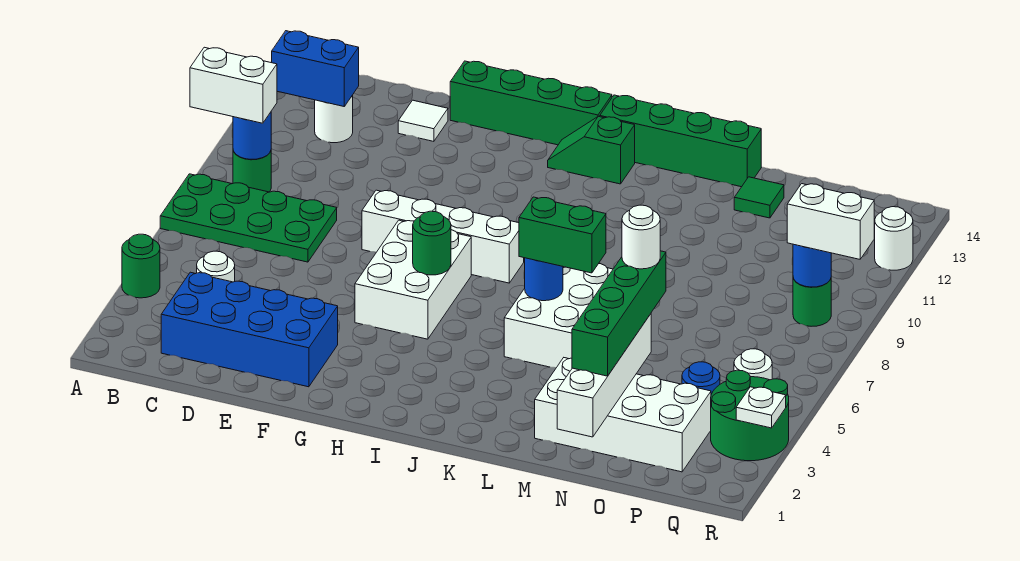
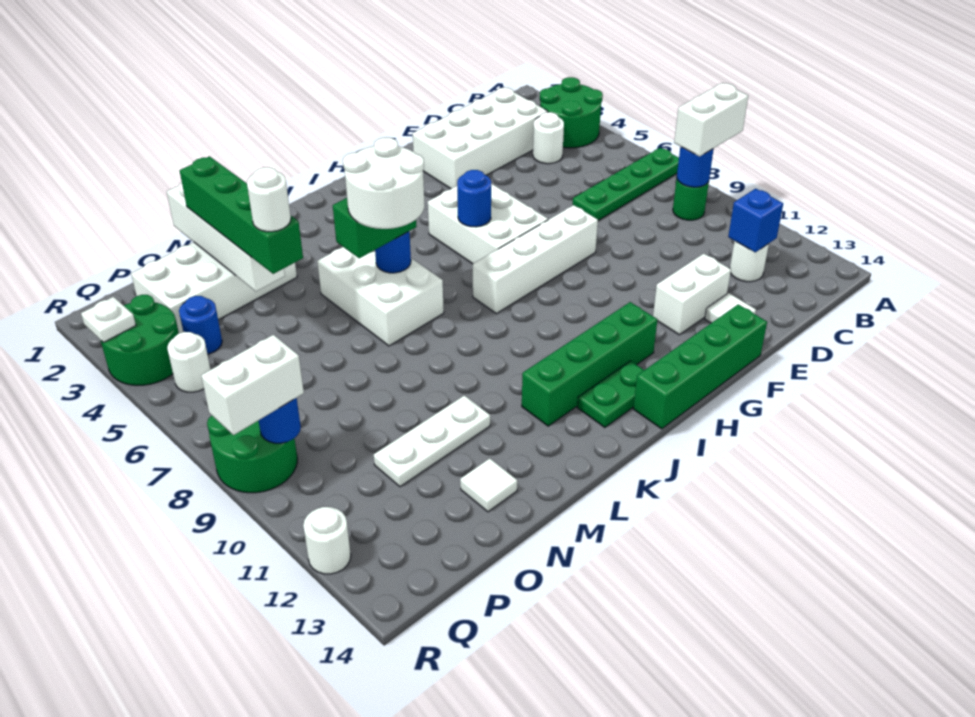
green round brick A4 level 1 -> green round brick A3:B4 level 1
green plate A7:D8 level 1 -> green plate A7:D7 level 1
blue brick B12:C12 level 2 -> blue brick C12 level 2
blue brick C2:F3 level 1 -> white brick C2:F3 level 1
none -> white brick E12:F12 level 1
green round brick H6 level 2 -> blue round brick H6 level 2
green slope I13:J13 level 1 top J -> green plate I13:J13 level 1
green brick J14:M14 level 1 -> green brick H12:K12 level 1
none -> white round brick K6:L7 level 4
none -> white plate M11:O11 level 1
green tile N13 level 1 -> white tile N13 level 1
green round brick Q9 level 1 -> green round brick Q8:R9 level 1

